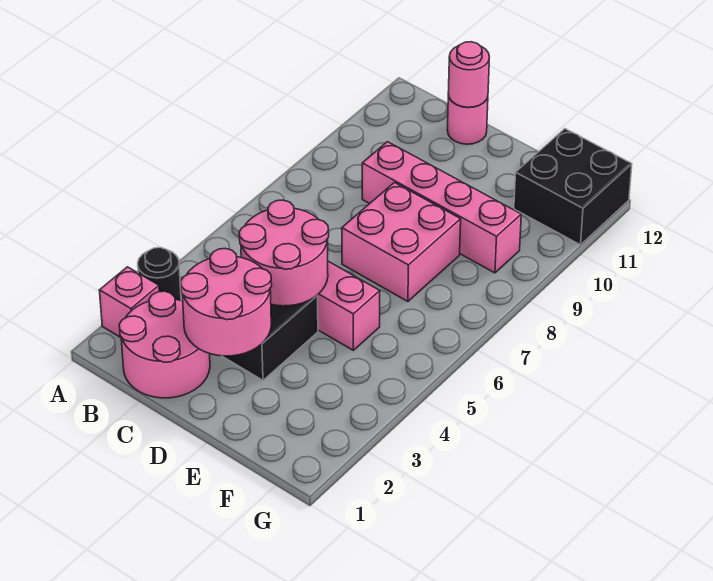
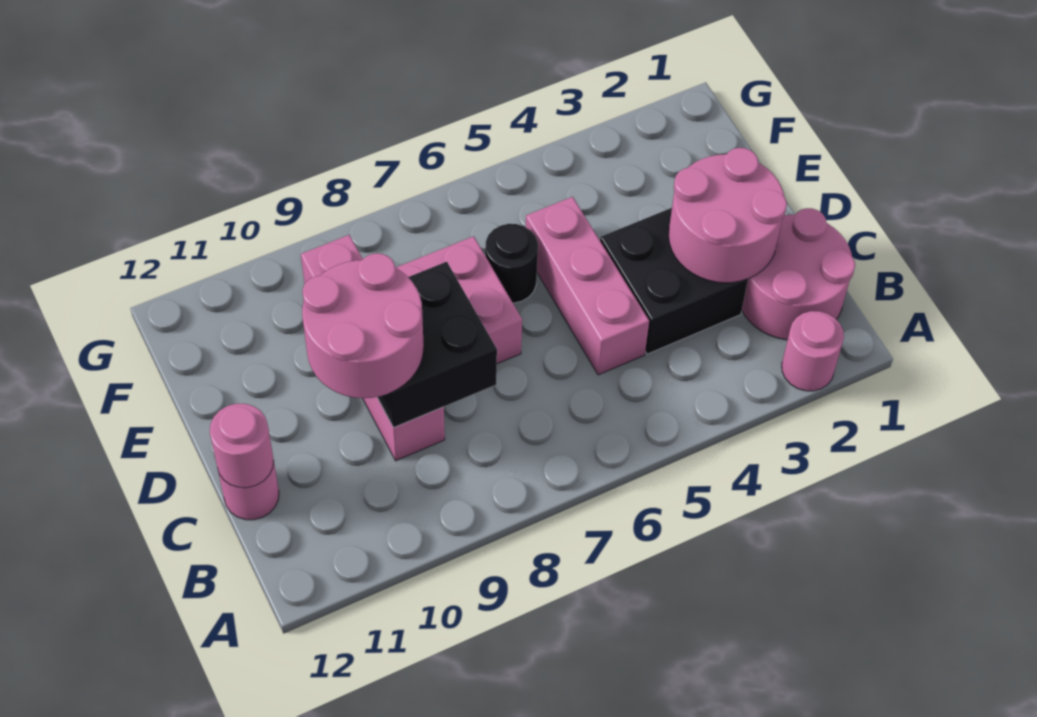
pink brick A2 level 1 -> pink round brick A2 level 1
black round brick A3 level 1 -> black round brick E6 level 1
pink round brick C4:D5 level 2 -> pink round brick C9:D10 level 3
black brick F11:G12 level 1 -> black brick C8:D9 level 2

